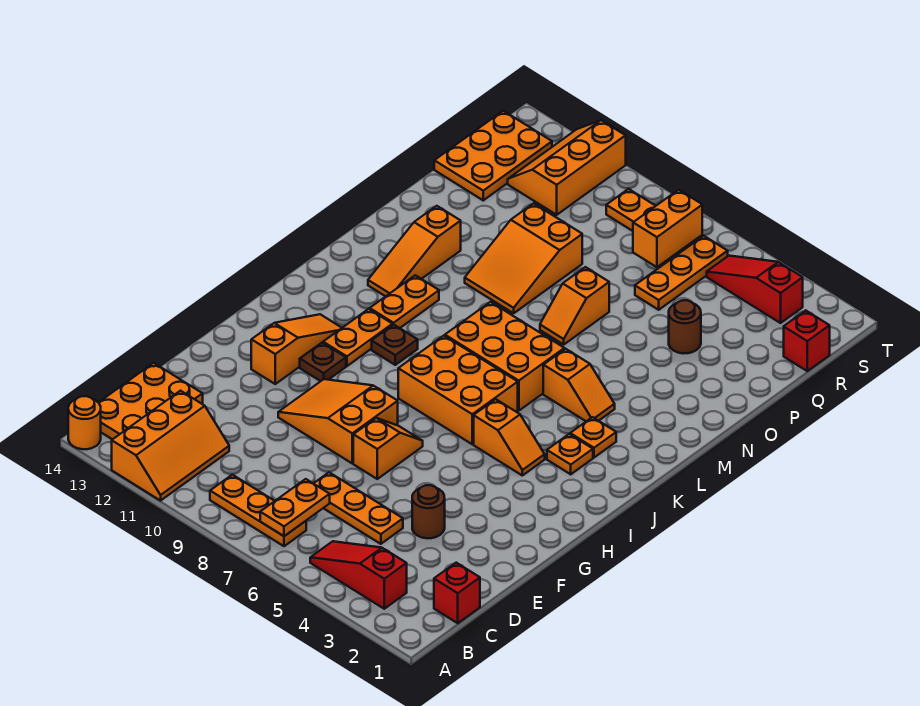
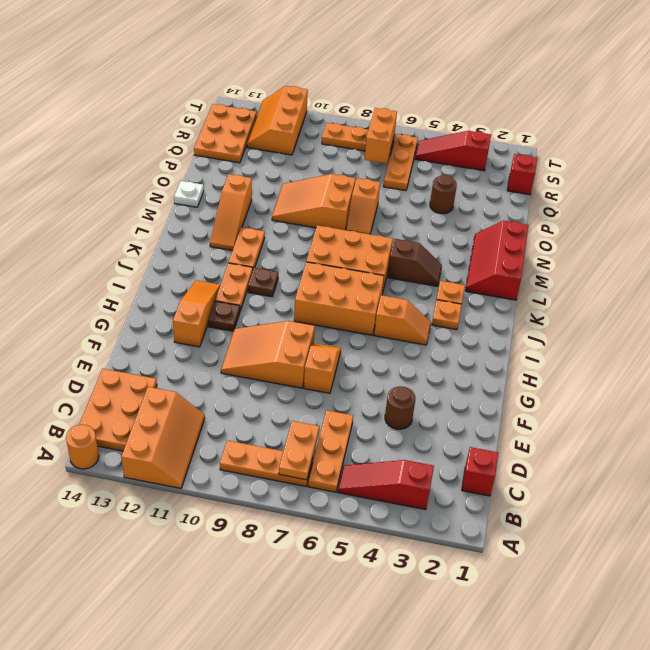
orange plate D5:D7 level 1 -> orange plate B6:D6 level 1
none -> red slope L1:N2 level 1 top 1
orange slope L4:L5 level 1 top 5 -> brown slope L4:L5 level 1 top 5
orange slope N9:P10 level 1 top P -> orange slope N8:O10 level 1 top 8
none -> white plate N14 level 1

